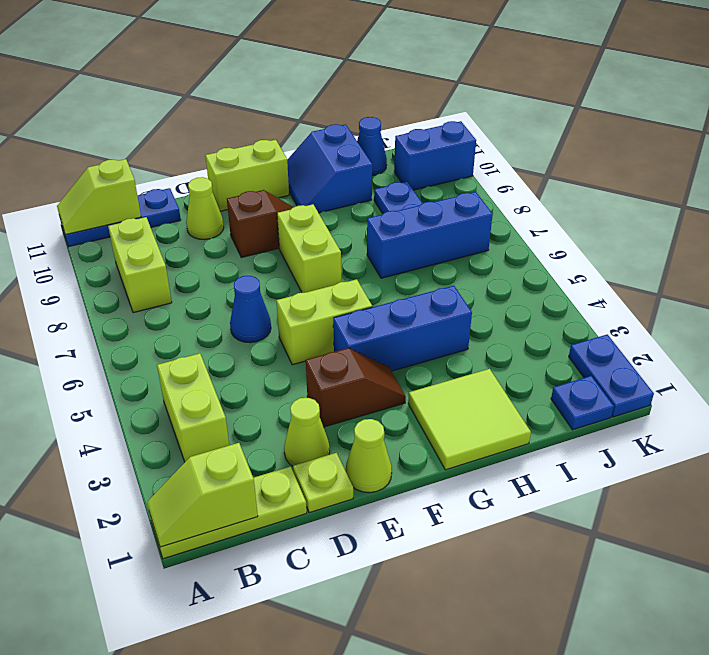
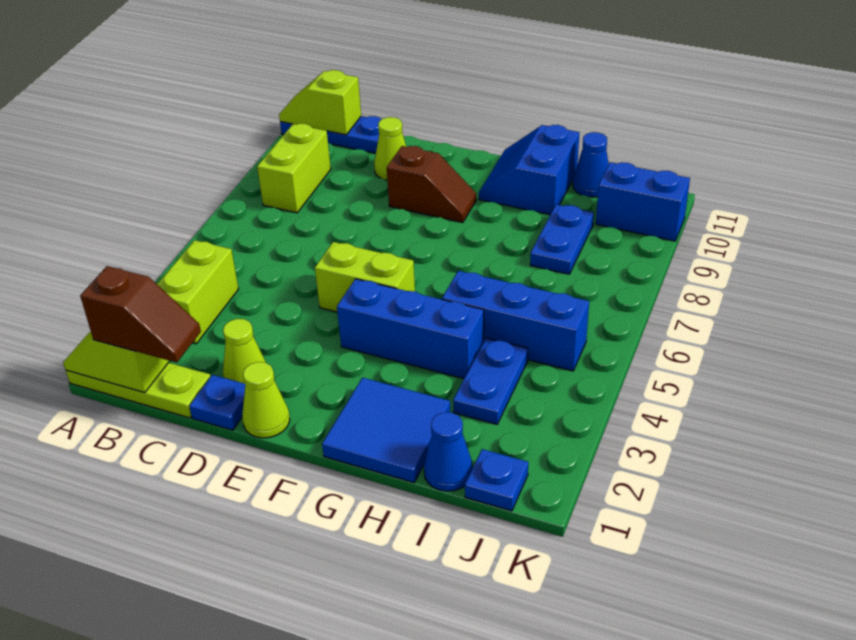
lime plate D1 level 1 -> blue plate D1 level 1
blue cone D6 level 1 -> blue cone I1 level 1
brown slope E3:F3 level 1 top E -> brown slope B1:C1 level 3 top B
lime brick E11:F11 level 1 -> none
lime brick F7:F8 level 1 -> none
lime tile G1:H2 level 1 -> blue tile G1:H2 level 1
blue brick H7:J7 level 1 -> blue brick H5:J5 level 1
blue plate K1:K2 level 1 -> blue plate I3:I4 level 1

